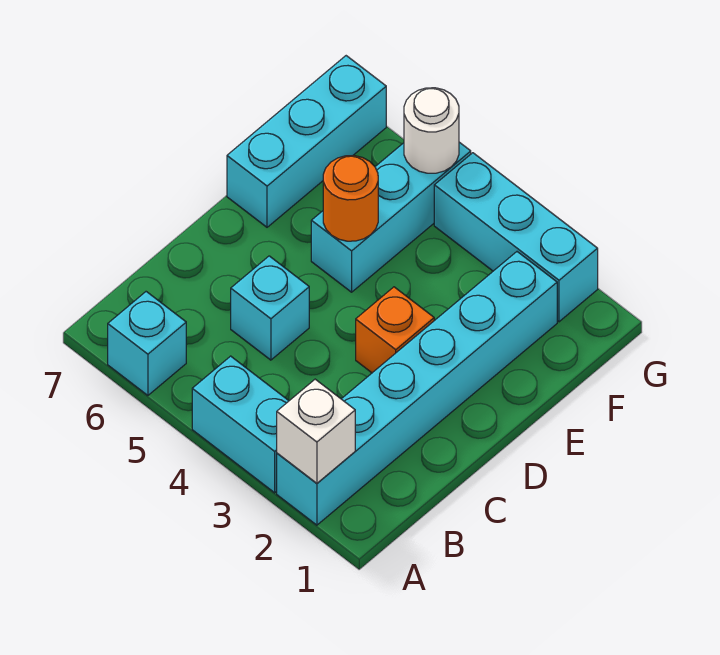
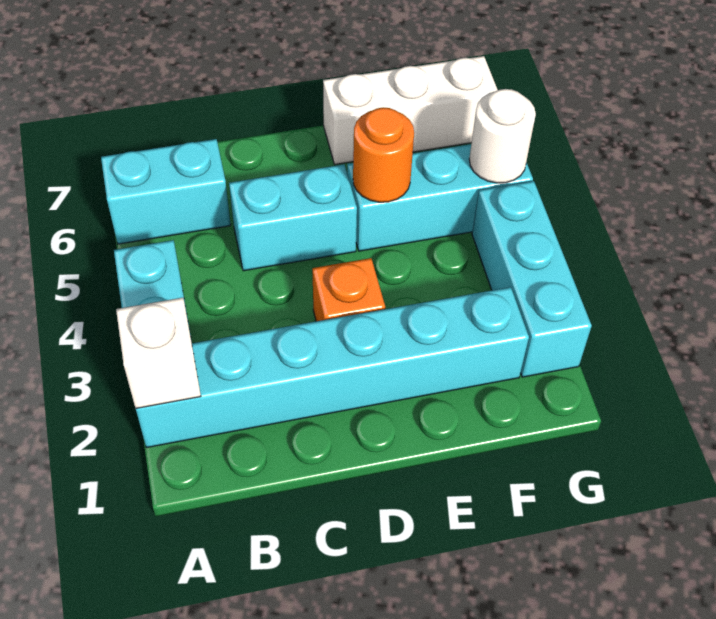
cyan brick A6 level 1 -> cyan brick A6:B6 level 1
cyan brick C5 level 1 -> cyan brick C5:D5 level 1
cyan brick E7:G7 level 1 -> white brick E7:G7 level 1

